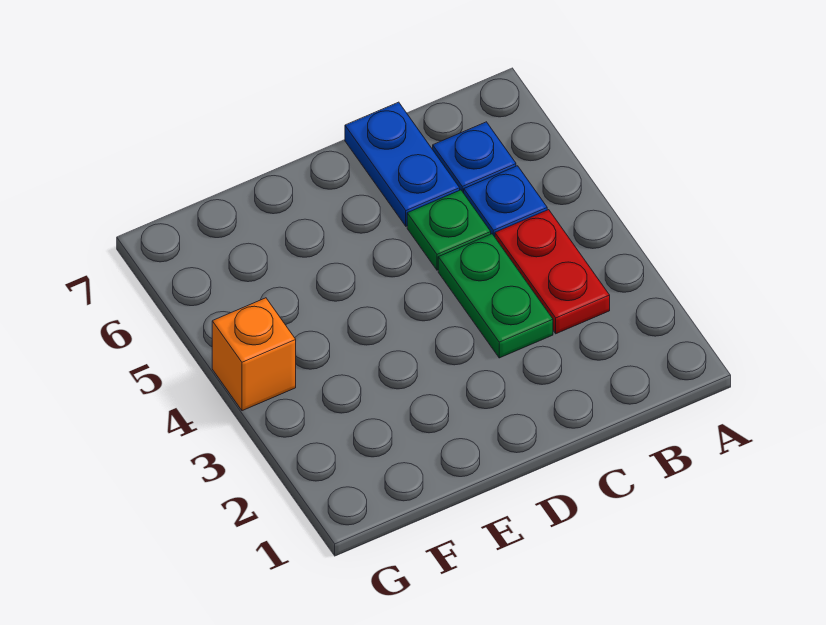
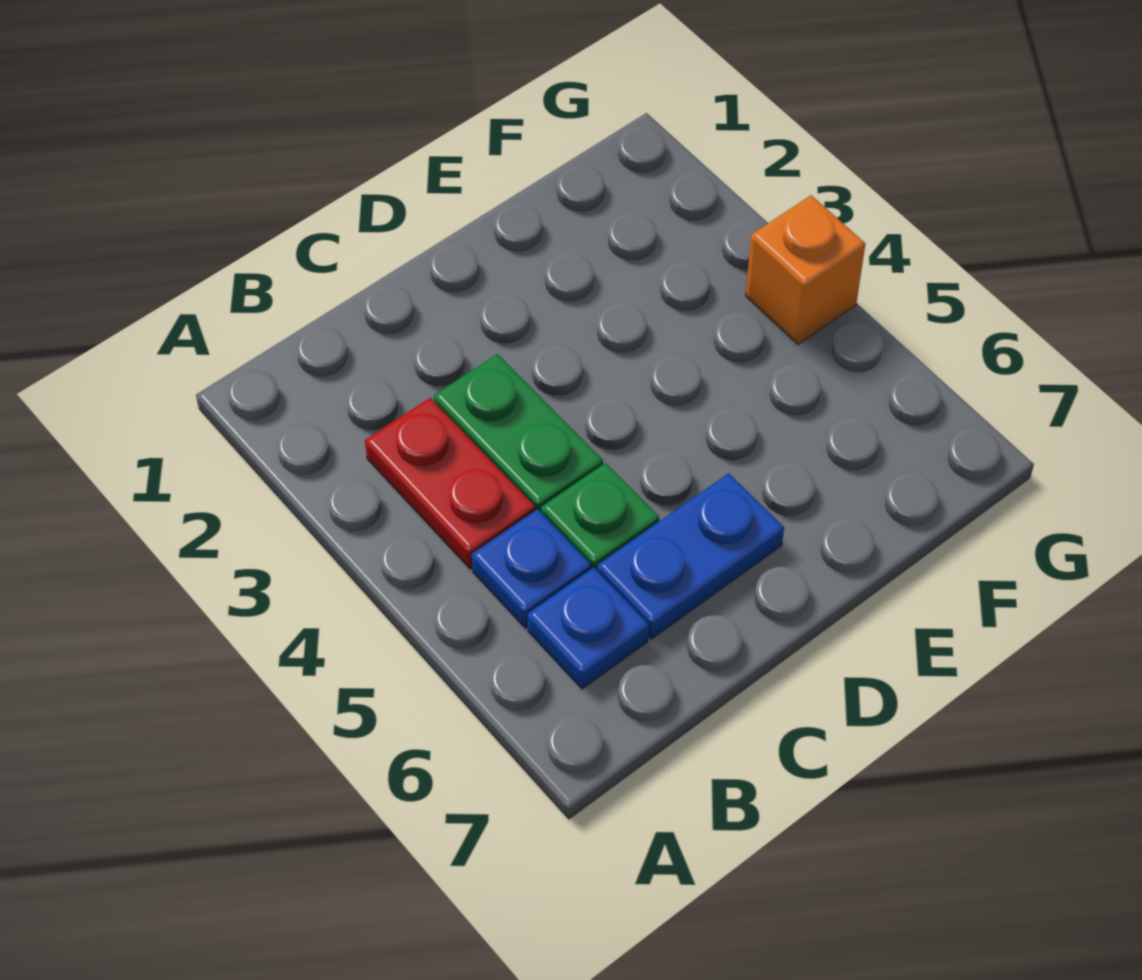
blue plate C6:C7 level 1 -> blue plate C6:D6 level 1

